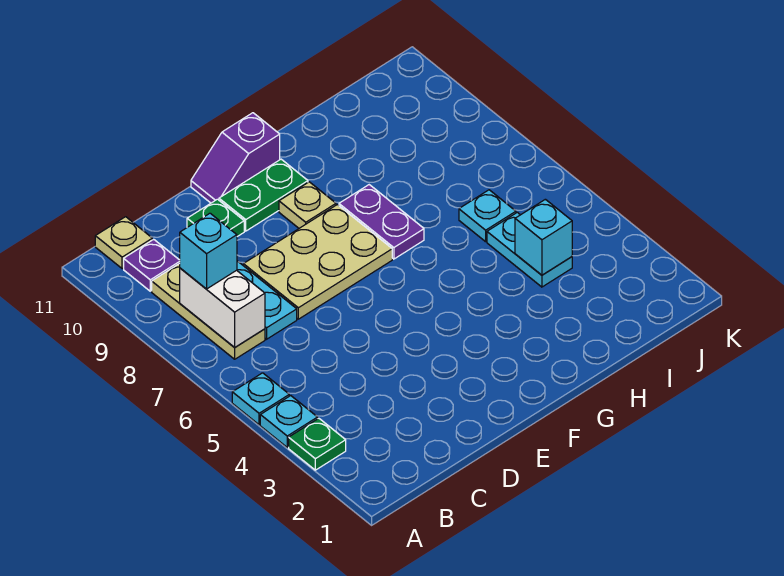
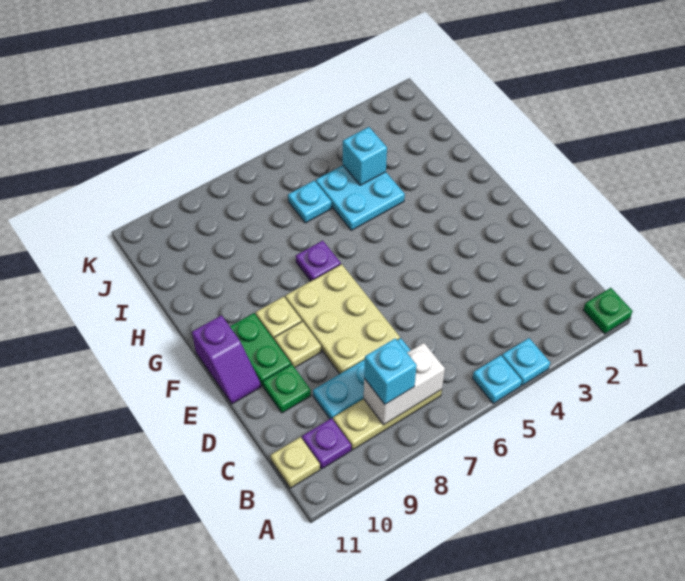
green plate A3 level 1 -> green plate A1 level 1
none -> tan plate E9 level 1
purple plate G7:G8 level 1 -> purple plate G7 level 1
cyan plate I4:I5 level 1 -> cyan plate H4:I5 level 1

